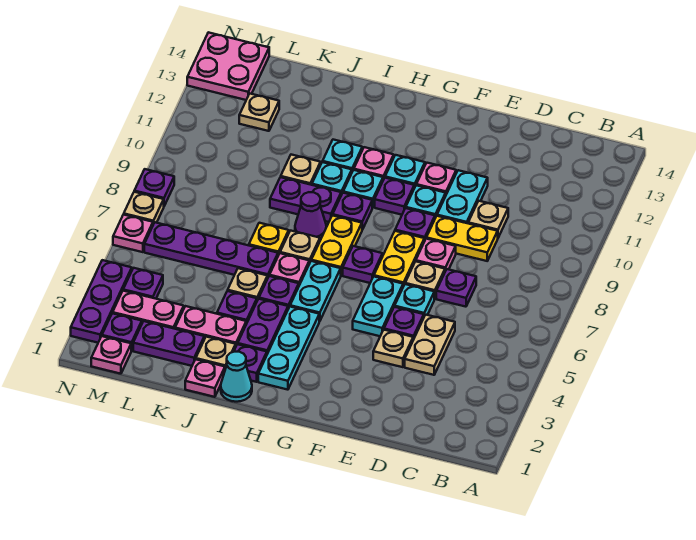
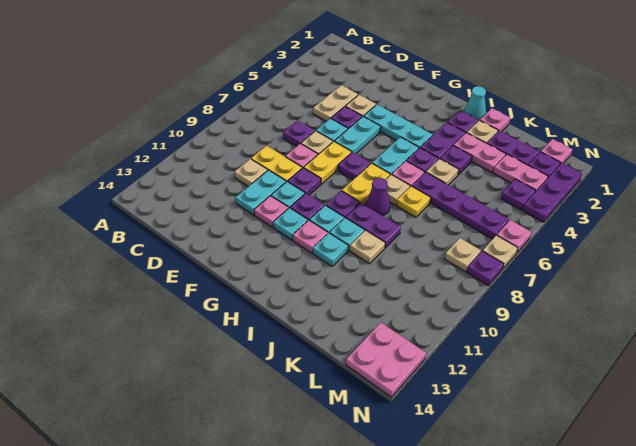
cyan plate H2:H4 level 1 -> cyan plate F4:H4 level 1
tan plate L12 level 1 -> tan plate M8 level 1

